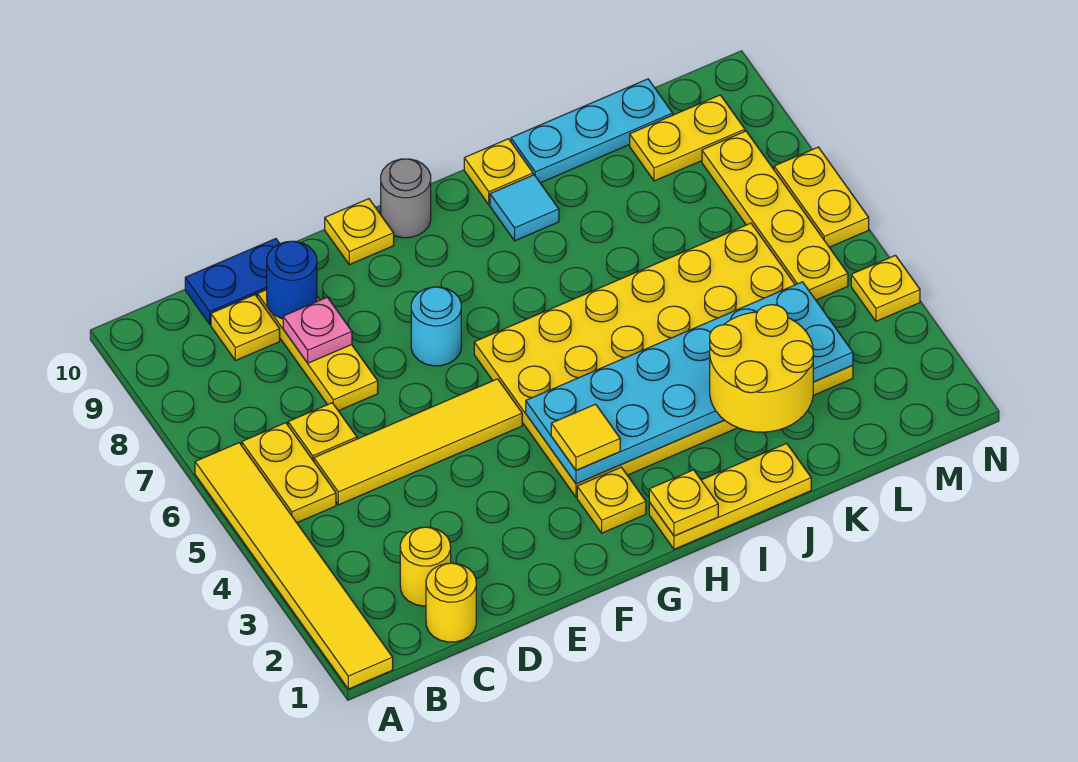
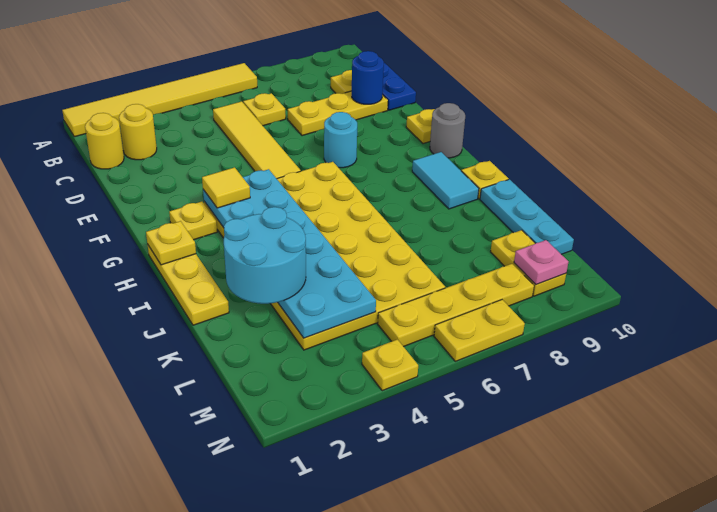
yellow plate B5:B6 level 1 -> none
pink plate D8 level 2 -> pink plate M9 level 2
cyan tile I9 level 1 -> cyan tile H9:I9 level 1
yellow round brick J2:K3 level 3 -> cyan round brick J2:K3 level 3

